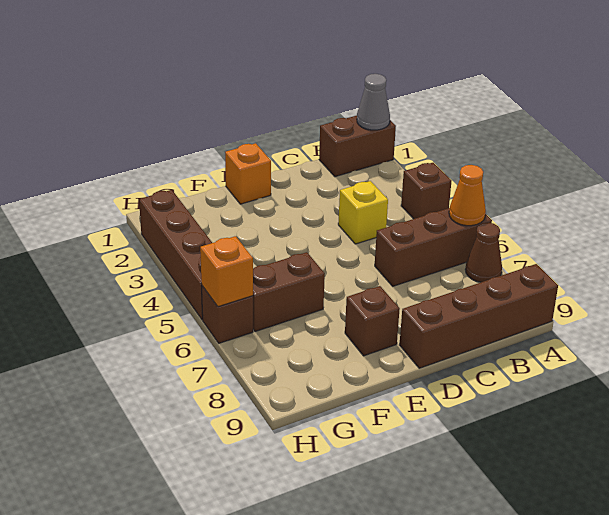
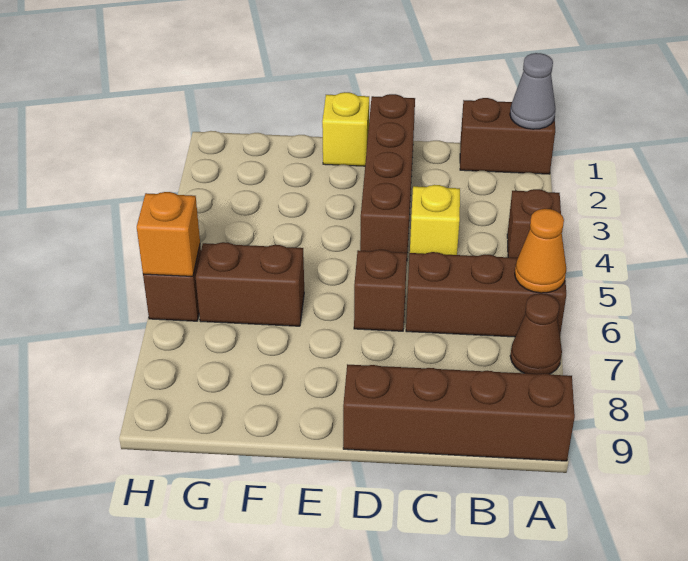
orange brick E1 level 1 -> yellow brick E1 level 1
brown brick E8 level 1 -> brown brick D6 level 1
brown brick H2:H5 level 1 -> brown brick D1:D4 level 1

